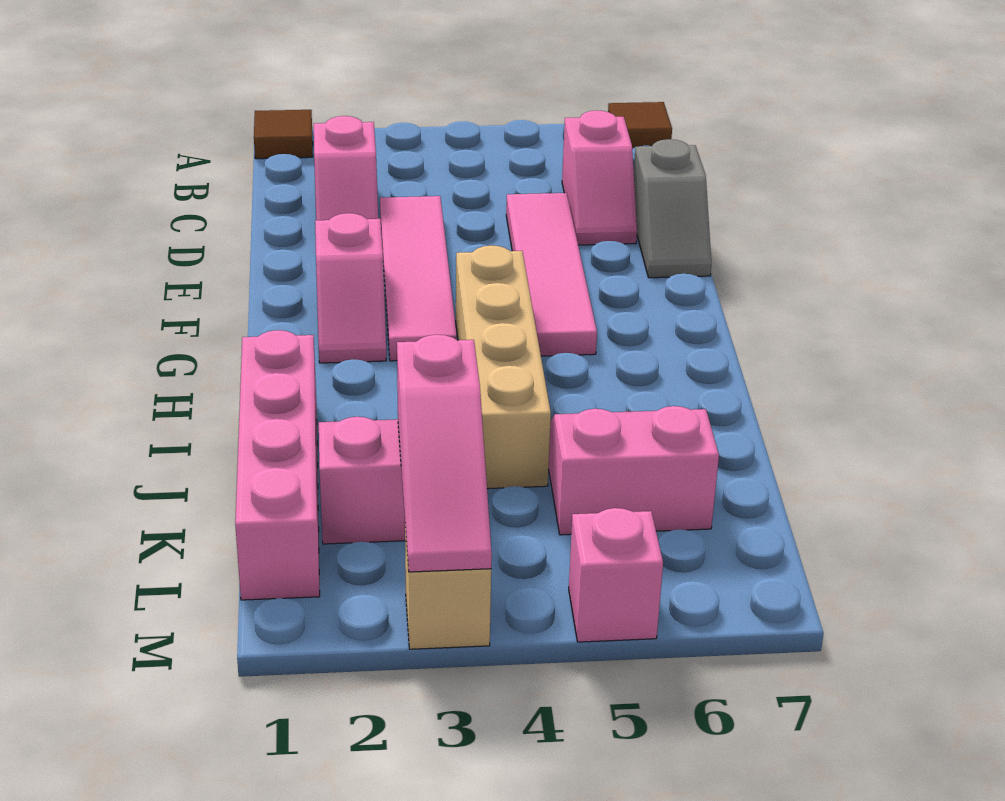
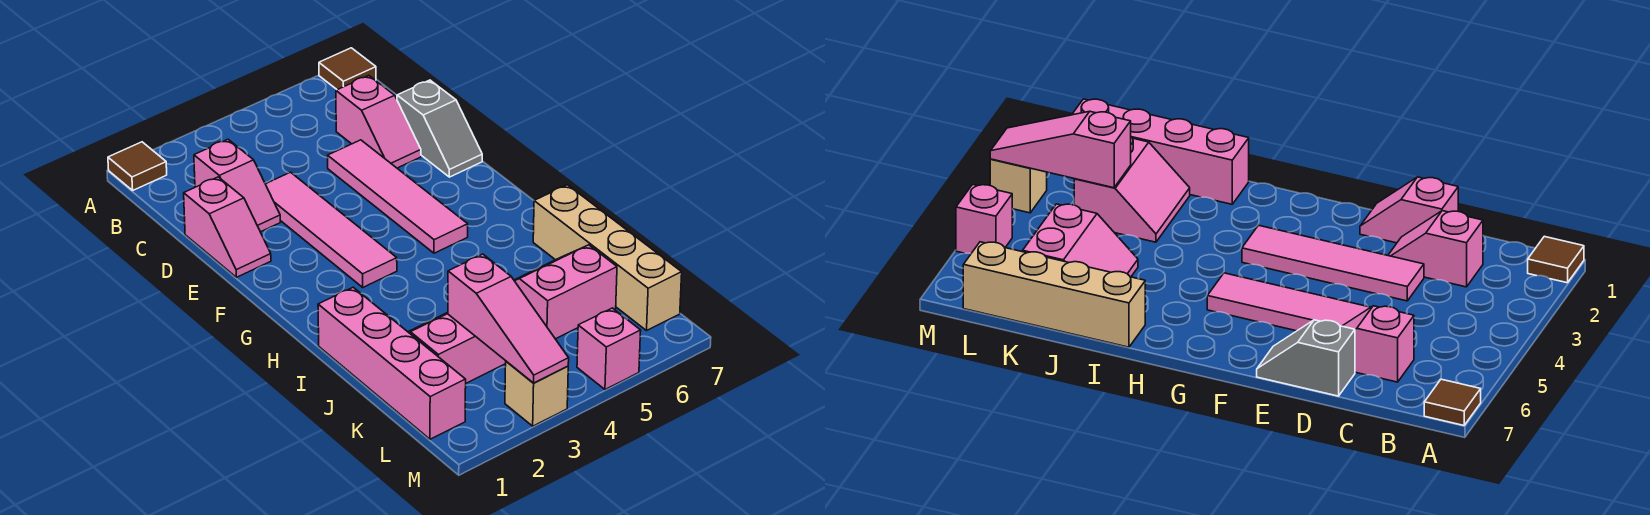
pink slope F2:G2 level 1 top F -> pink slope D1:E1 level 1 top D
tan brick G4:J4 level 1 -> tan brick I7:L7 level 1

